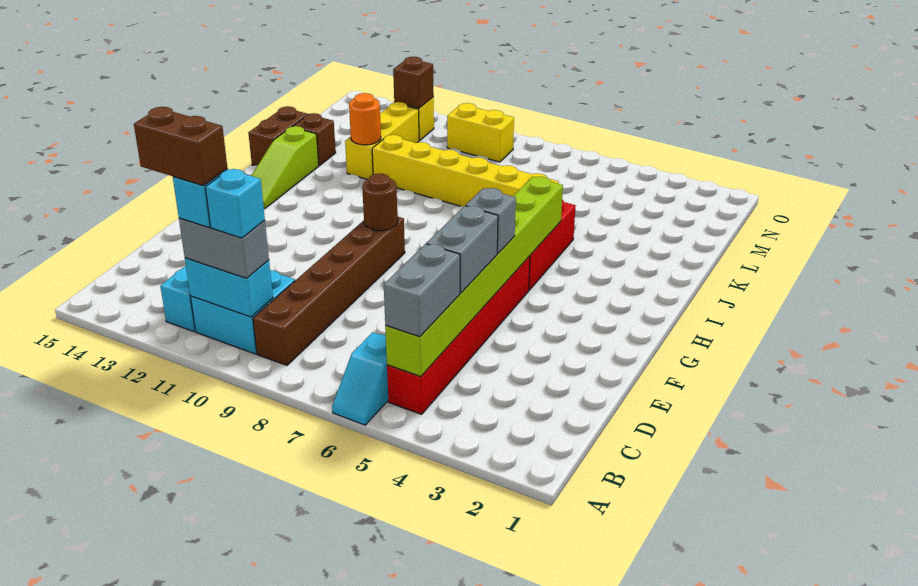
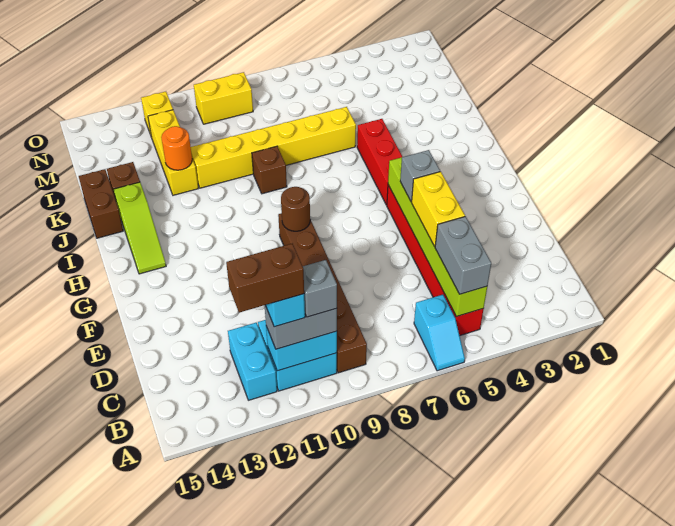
lime brick B5:I5 level 2 -> lime brick B5:G5 level 2
cyan brick B10 level 4 -> grey brick B10 level 4
grey brick D5:E5 level 3 -> yellow brick D5:E5 level 3
brown brick N12 level 2 -> brown brick J9 level 1

